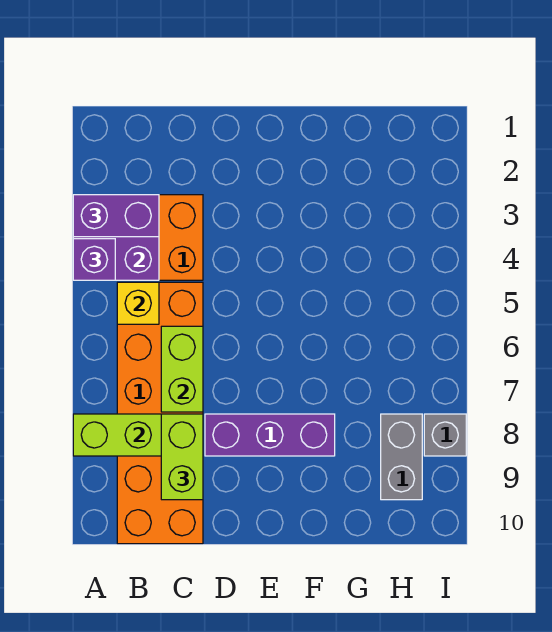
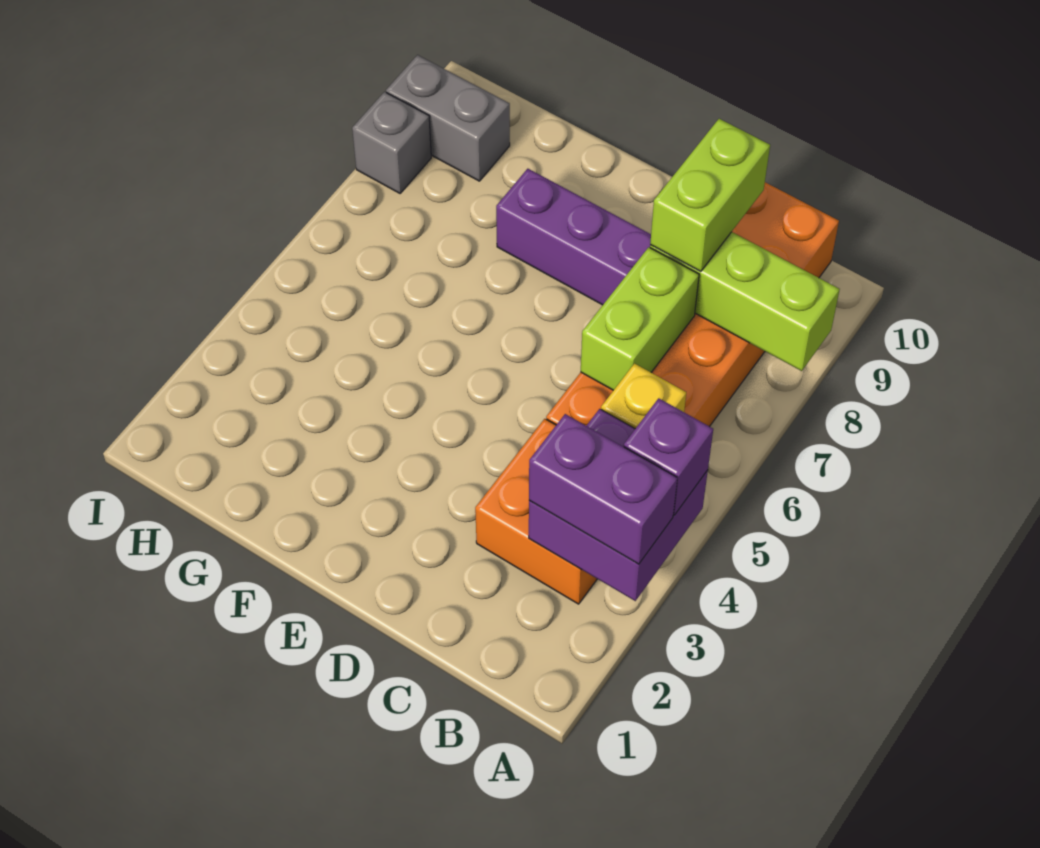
grey brick H8:H9 level 1 -> grey brick H9:I9 level 1

